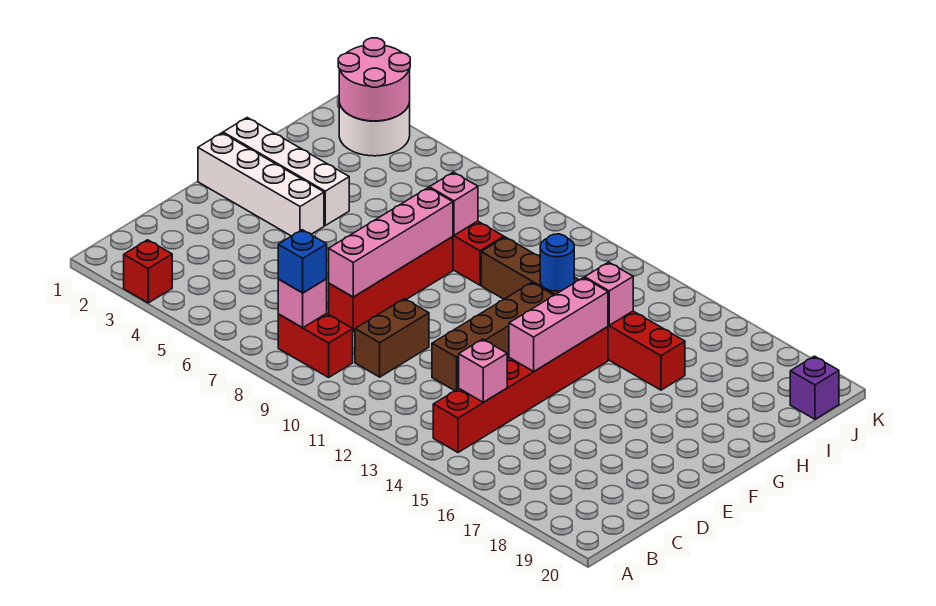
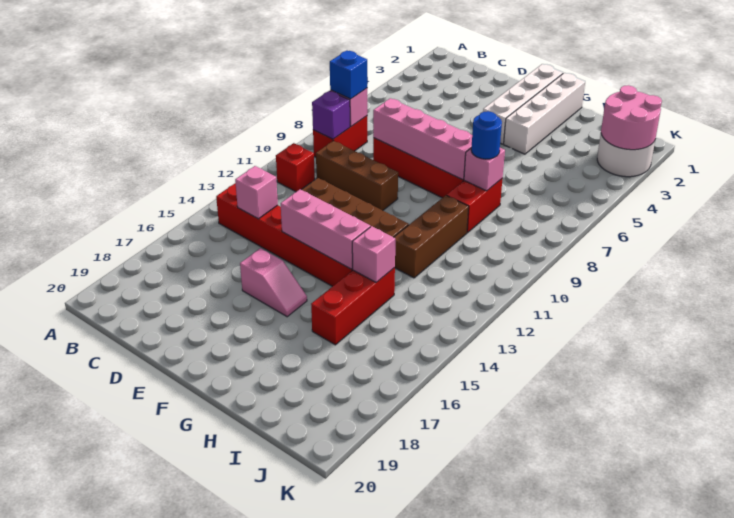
red brick A3 level 1 -> red brick B11 level 1
brown brick C10:D10 level 1 -> brown brick C10:E10 level 1
none -> pink slope E16:F16 level 1 top E
blue round brick H12 level 2 -> blue round brick H8 level 3
purple brick J20 level 1 -> purple brick B9 level 2

